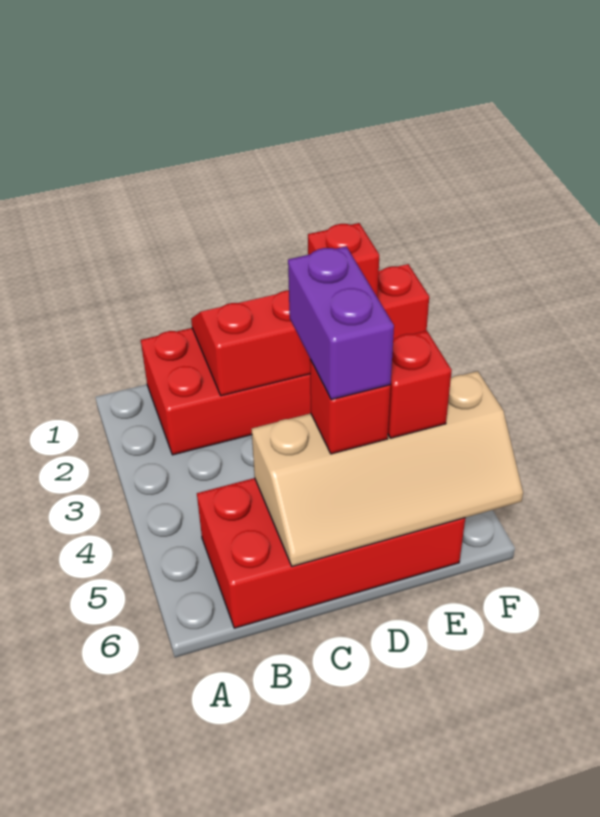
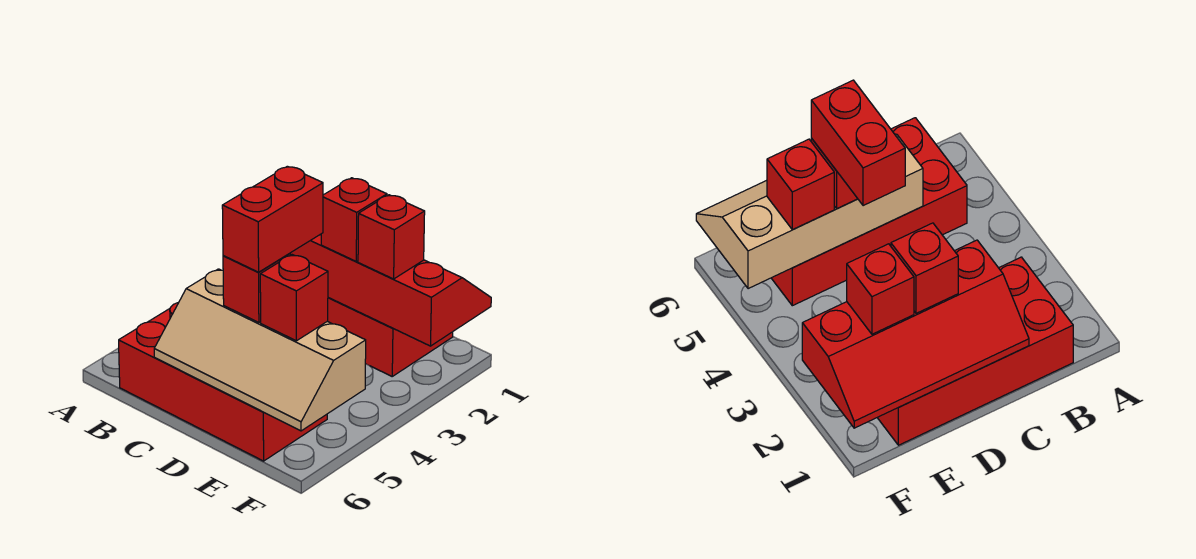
none -> red brick D2 level 3
purple brick D4:D5 level 4 -> red brick D4:D5 level 4

